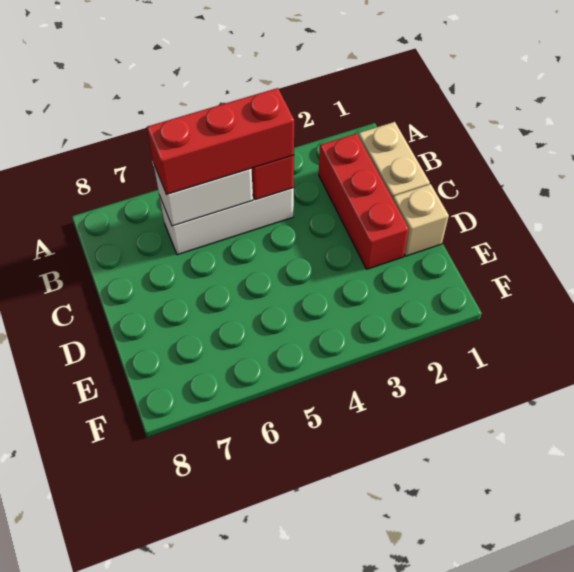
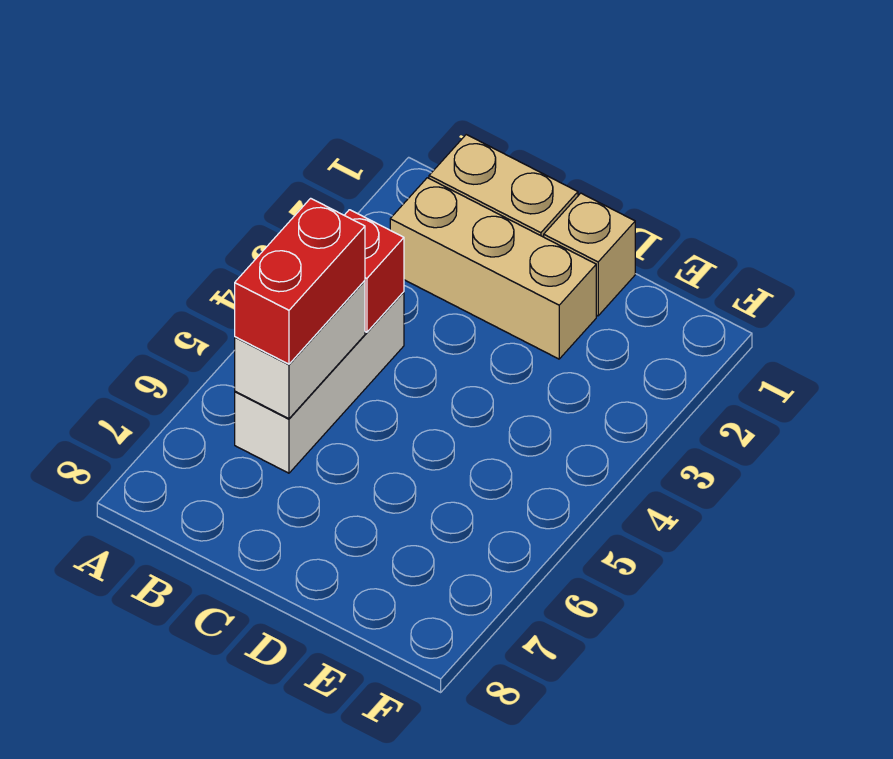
red brick B2:D2 level 1 -> tan brick B2:D2 level 1
red brick B4:B6 level 3 -> red brick B5:B6 level 3

